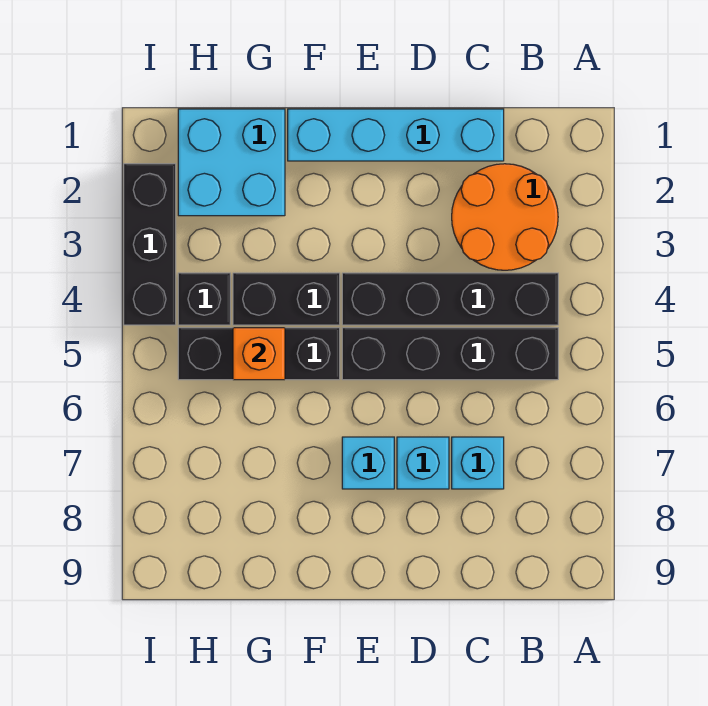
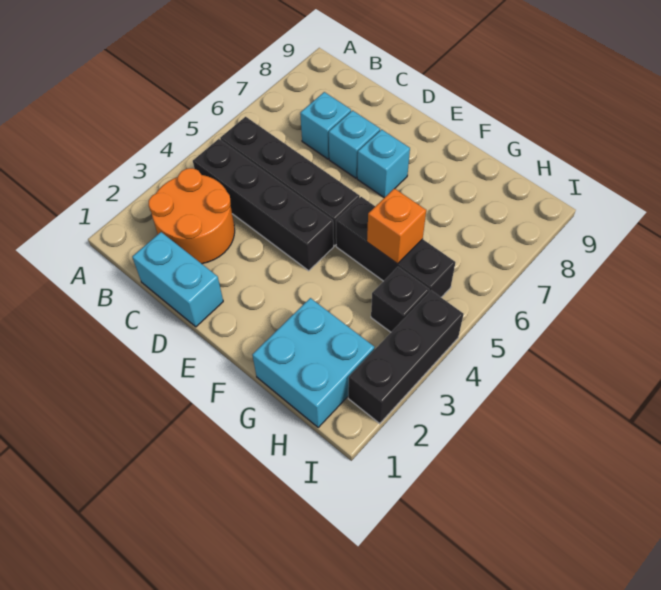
cyan brick C1:F1 level 1 -> cyan brick C1:D1 level 1
black brick F4:G4 level 1 -> none

